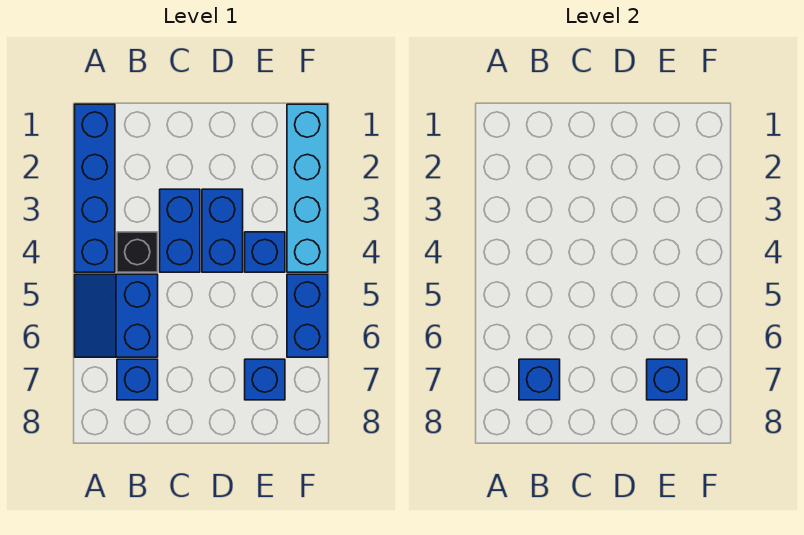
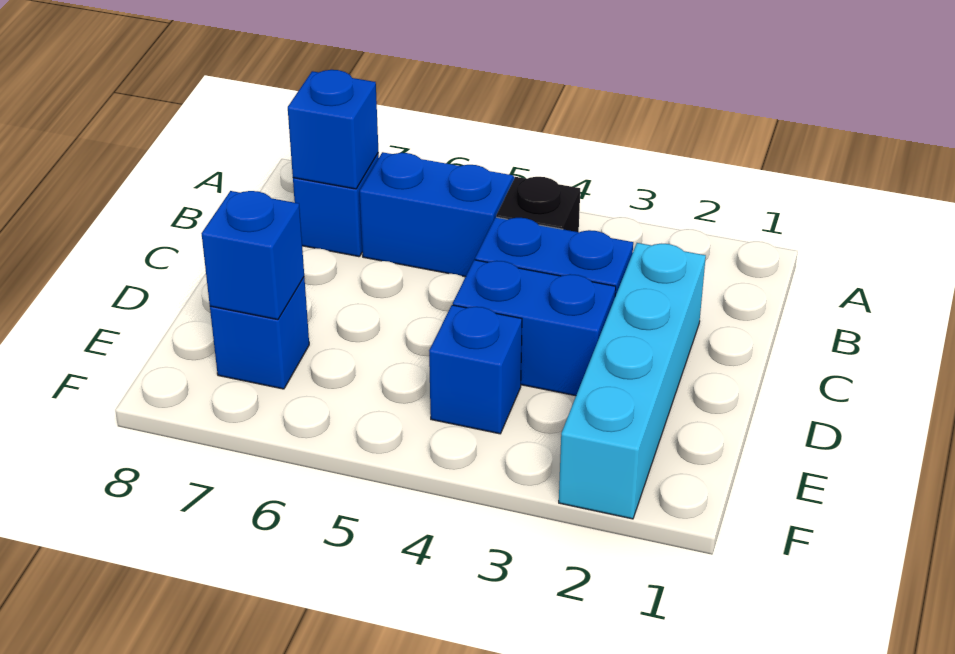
blue brick A1:A4 level 1 -> none
cyan brick F1:F4 level 1 -> cyan brick C2:F2 level 1
blue brick F5:F6 level 1 -> none

